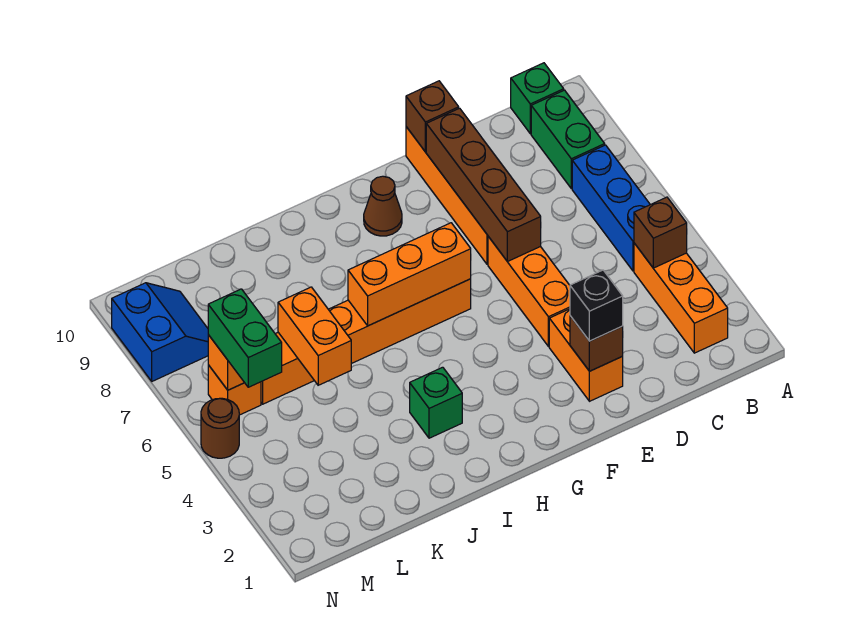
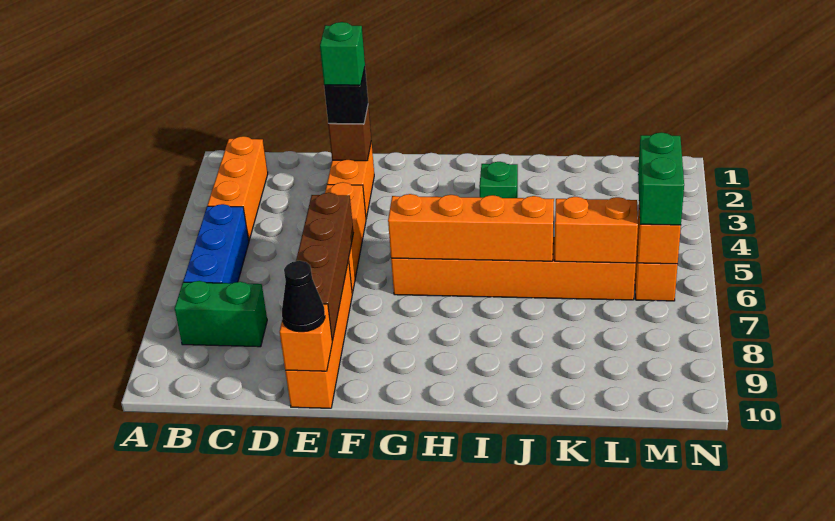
brown brick B4 level 2 -> none
green brick B8:B9 level 1 -> green brick B8:C8 level 1
green brick B10 level 1 -> green brick E2 level 4
brown brick E10 level 2 -> orange brick E10 level 2
none -> black cone E10 level 3
orange brick G6:I6 level 2 -> orange brick G6:J6 level 2
brown cone G9 level 1 -> none
orange brick K5:K6 level 2 -> orange brick K6:L6 level 2
blue slope M8:N9 level 1 top N -> none
brown round brick N5 level 1 -> none

